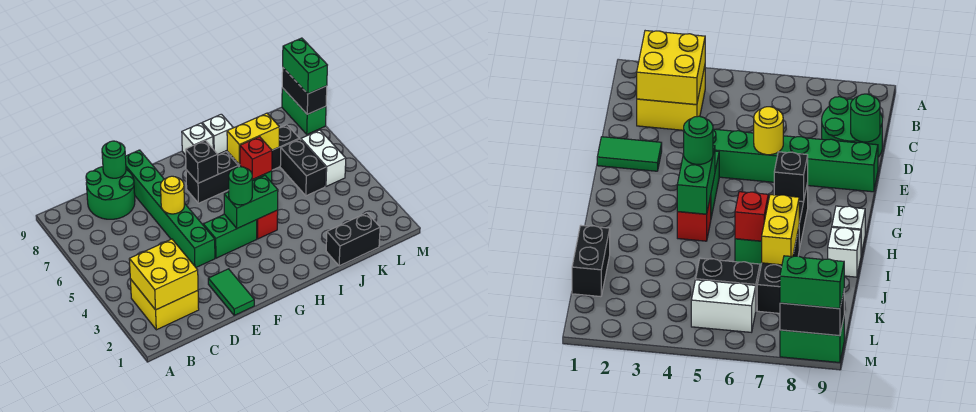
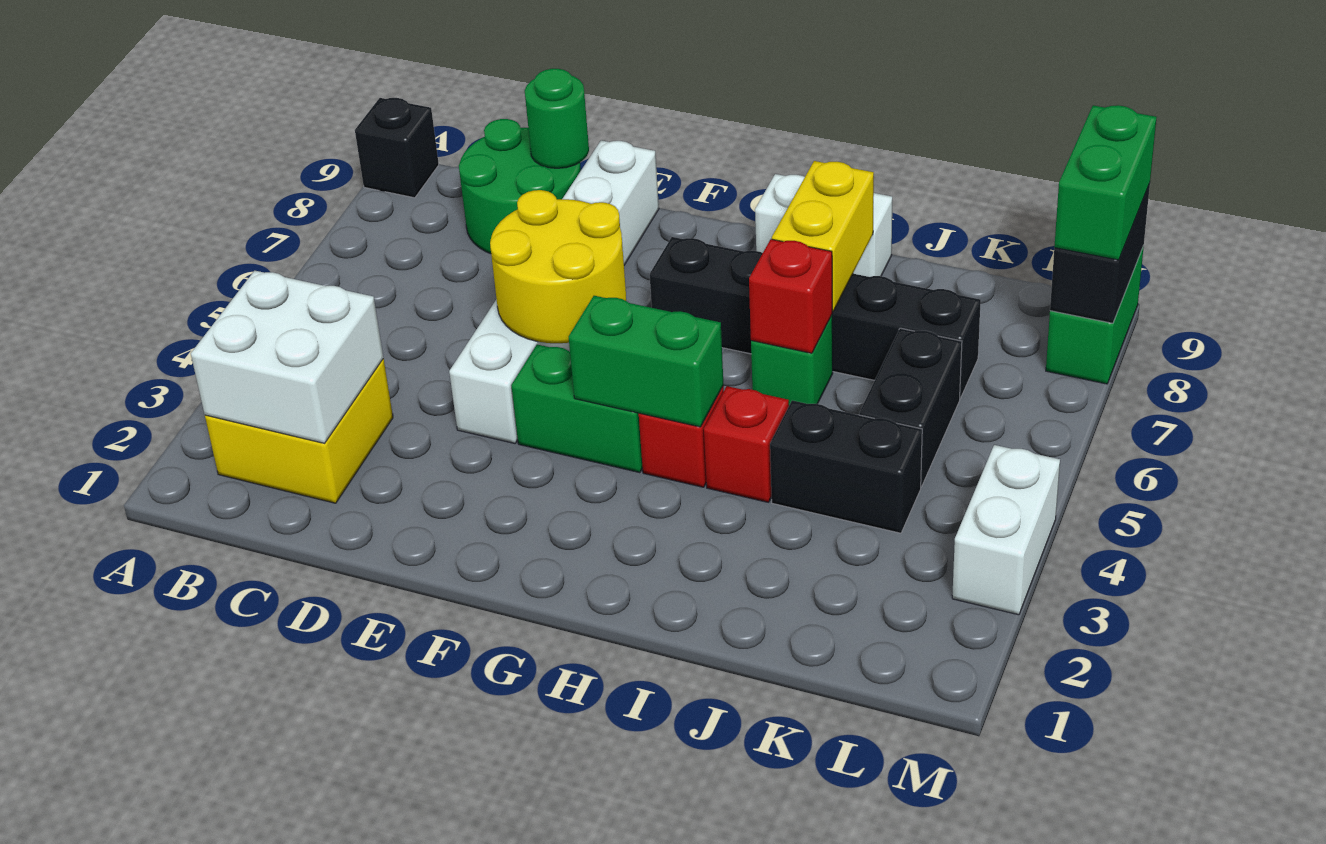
yellow brick B2:C3 level 2 -> white brick B2:C3 level 2
green tile E1:E2 level 1 -> none
green brick E4:E9 level 1 -> white brick E4:E9 level 1
yellow round brick E6 level 2 -> yellow round brick E5:F6 level 2
green round brick G4 level 3 -> none
black brick G7 level 2 -> black brick A9 level 1
none -> red brick I4 level 1
yellow brick I7:J7 level 2 -> yellow brick I7:I8 level 2
black brick J1:K1 level 1 -> black brick J4:K4 level 1
white brick L5:L6 level 1 -> white brick M3:M4 level 1

